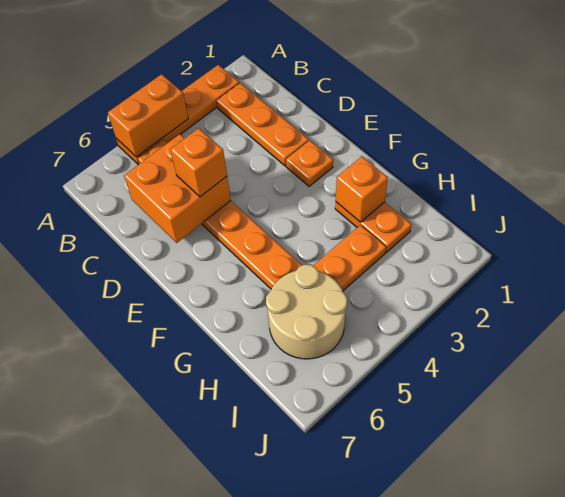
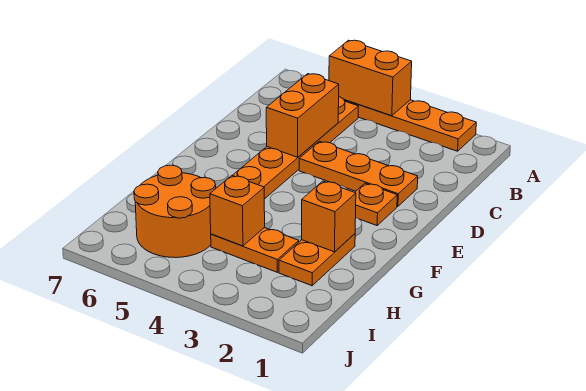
orange plate B2:D2 level 1 -> orange plate D2:D4 level 1
orange brick C5:D6 level 2 -> orange brick C5:D5 level 2
orange brick D5 level 3 -> orange brick H4 level 2
tan round brick H5:I6 level 1 -> orange round brick H5:I6 level 1

